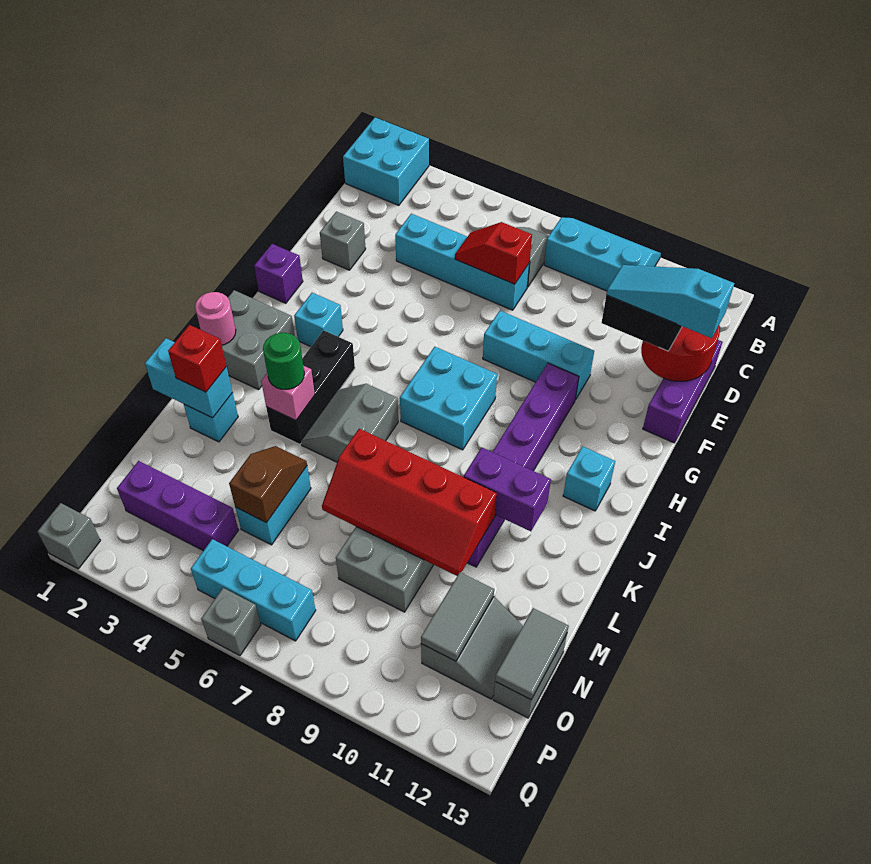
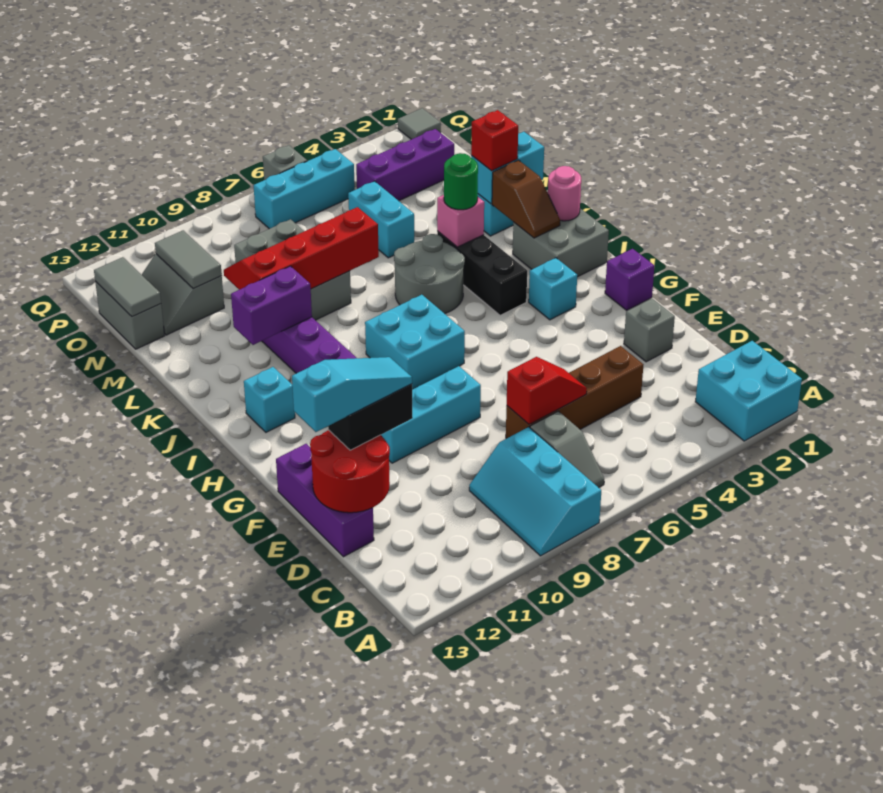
cyan slope A8:B10 level 1 top B -> cyan slope A8:C9 level 1 top 8
cyan brick D4:D7 level 1 -> brown brick D4:D7 level 1
grey slope J5:K6 level 1 top 6 -> grey round brick J5:K6 level 1
brown slope M5:N5 level 2 top N -> brown slope J2:K2 level 2 top K
grey brick Q1 level 1 -> grey tile Q1 level 1

